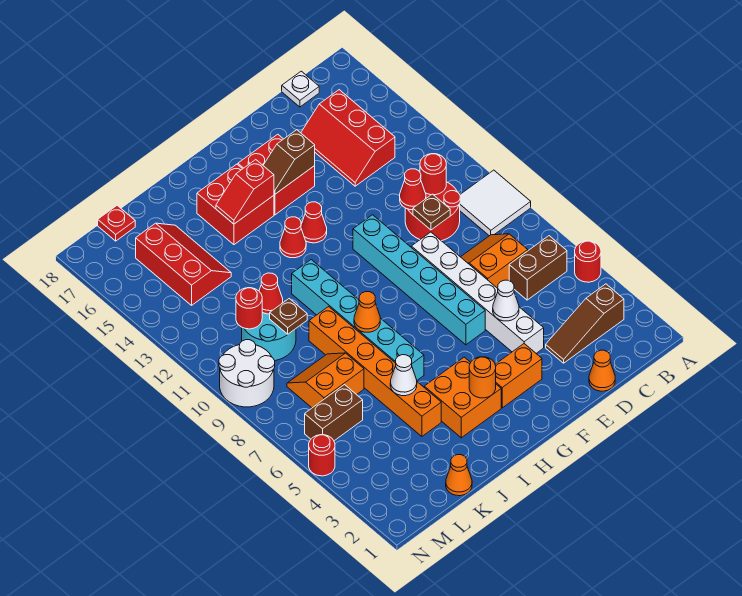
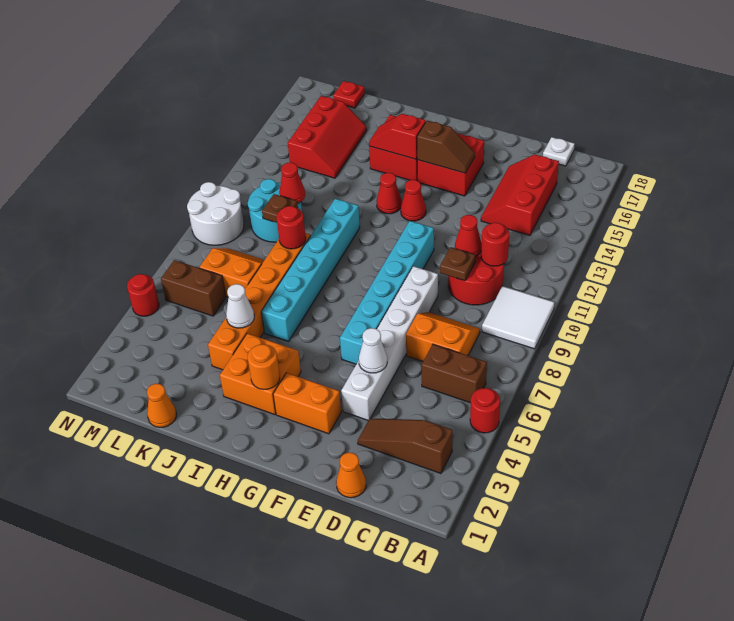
brown slope F15:G15 level 2 top F -> brown slope F15:G15 level 2 top G
orange cone I8 level 2 -> none
red round brick L11 level 2 -> red round brick J9 level 2

